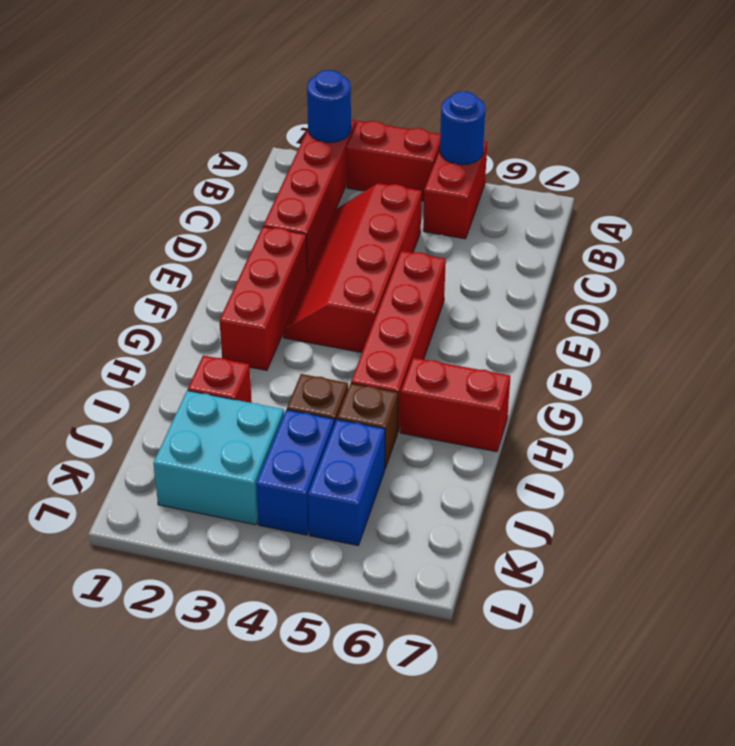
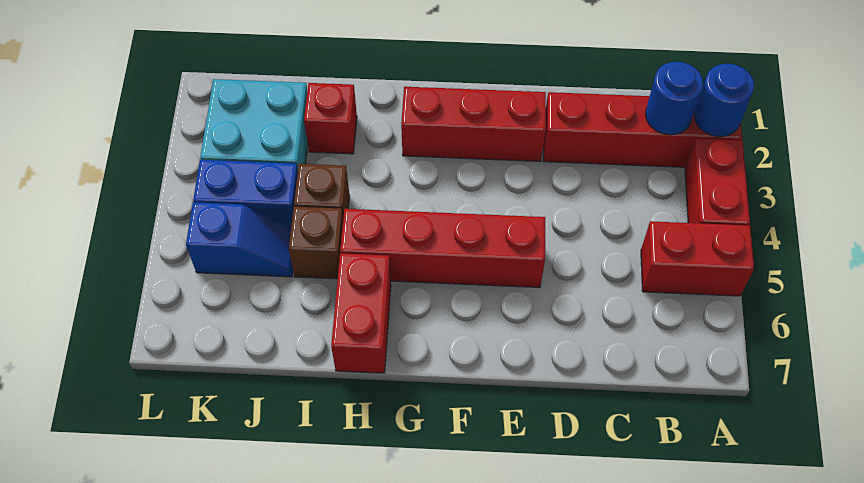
blue round brick A5 level 2 -> blue round brick B2 level 2
red slope C3:F4 level 1 top 4 -> none
blue brick J5:K5 level 1 -> blue slope J5:K5 level 1 top K

